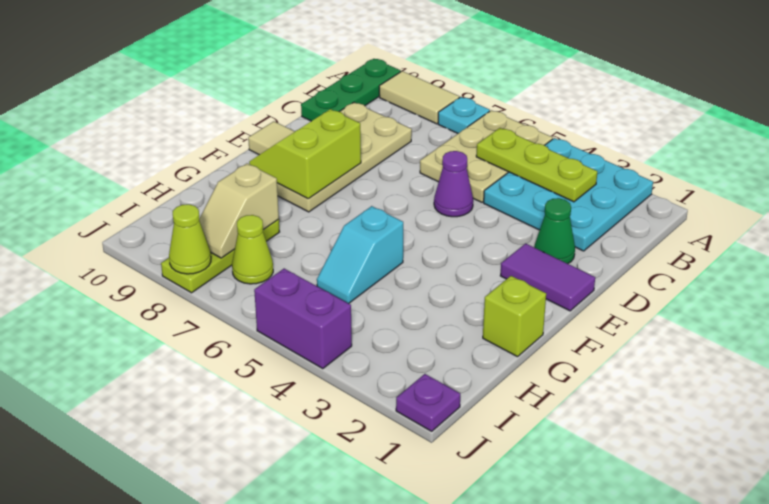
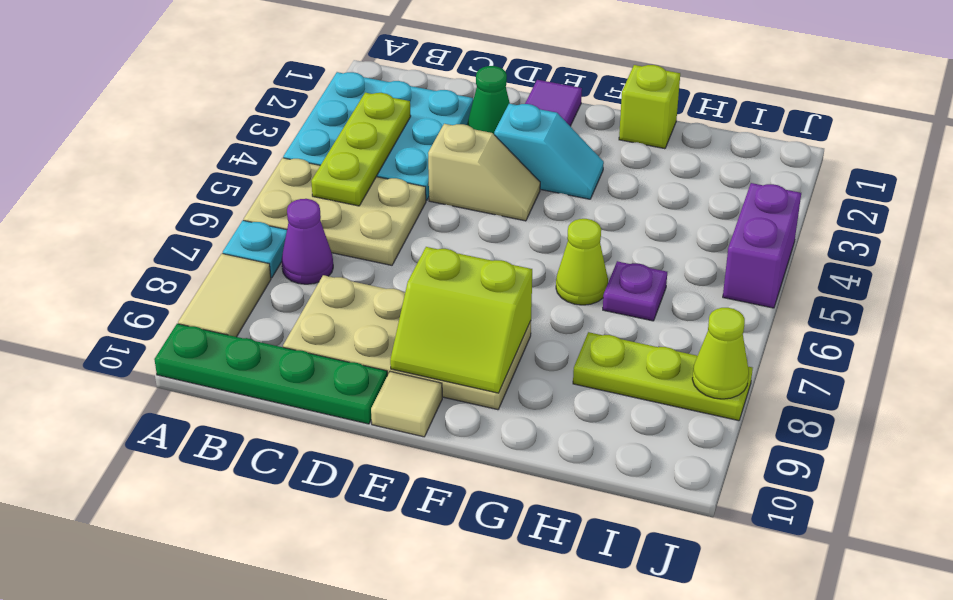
green plate A10:C10 level 1 -> green plate A10:D10 level 1
purple cone D5 level 1 -> purple cone B7 level 1
cyan slope G5:H5 level 1 top G -> cyan slope E3:F3 level 1 top E
tan slope H8:I8 level 2 top H -> tan slope D4:E4 level 1 top D
lime cone I7 level 1 -> lime cone G6 level 1
purple plate J1 level 1 -> purple plate H6 level 1

